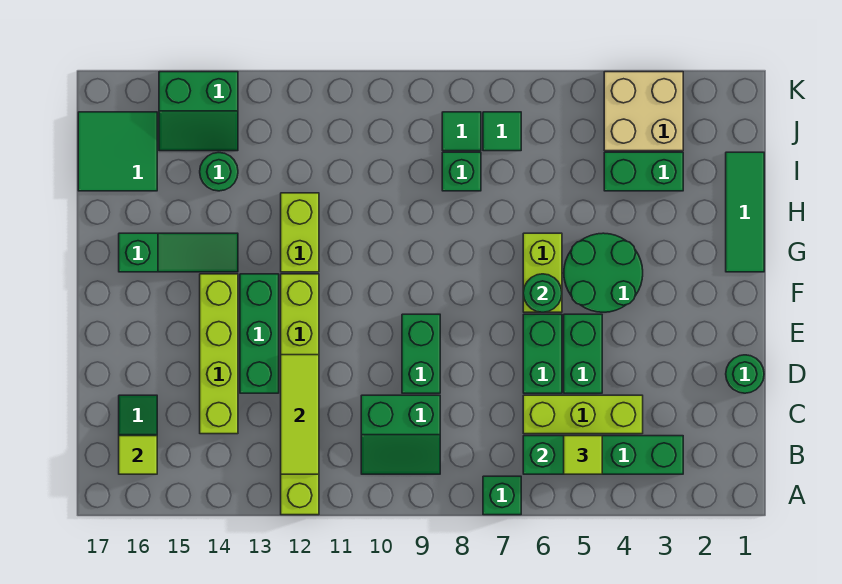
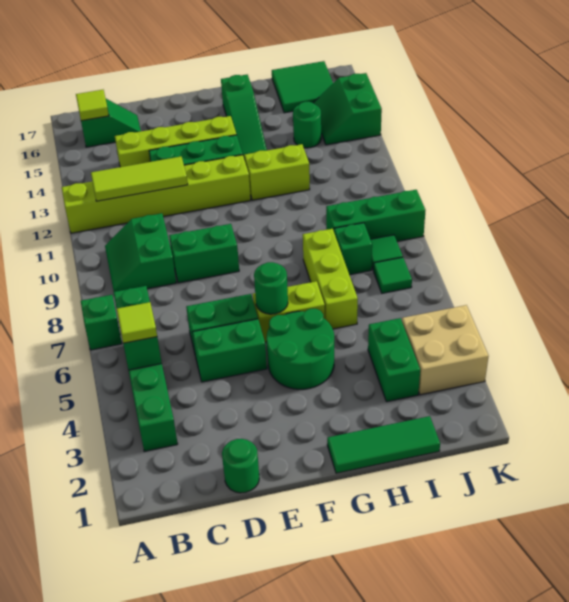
lime brick C4:C6 level 1 -> lime brick H6:H8 level 1
none -> green brick I9:K9 level 1

